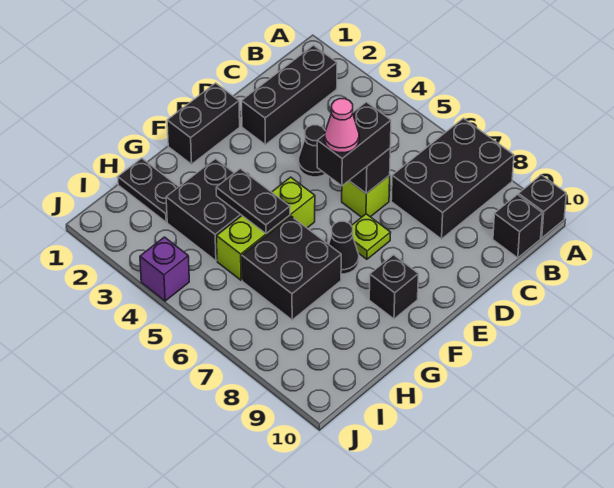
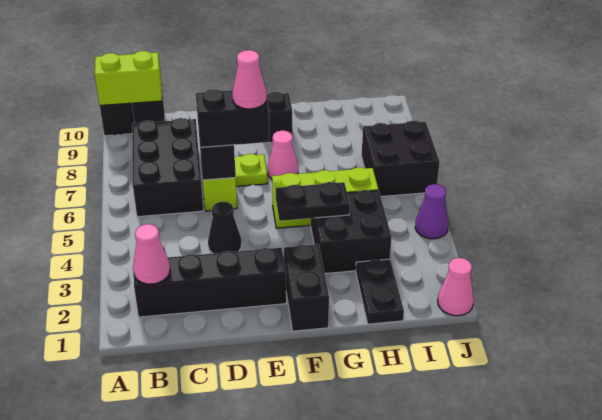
black brick A7:C8 level 1 -> black brick B6:C8 level 1
none -> lime brick A10:B10 level 2
black brick B2:D2 level 1 -> black brick B2:E2 level 1
none -> pink cone B2 level 2
black brick E1:F1 level 1 -> black brick F1:F2 level 1
black cone F7 level 1 -> pink cone F7 level 1
black plate G4:G5 level 2 -> black plate F4:G4 level 2
black brick G6:H7 level 1 -> black brick I6:J7 level 1
none -> pink cone J1 level 1
purple brick J4 level 1 -> purple cone J4 level 1

